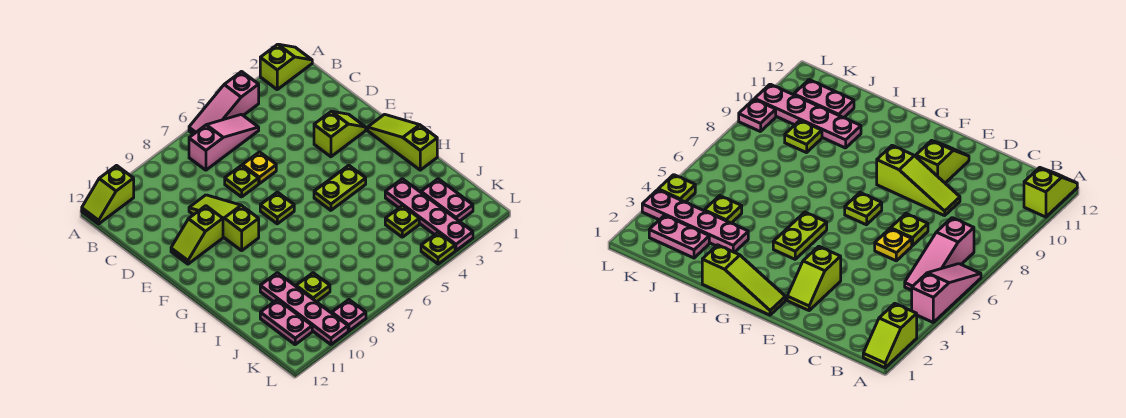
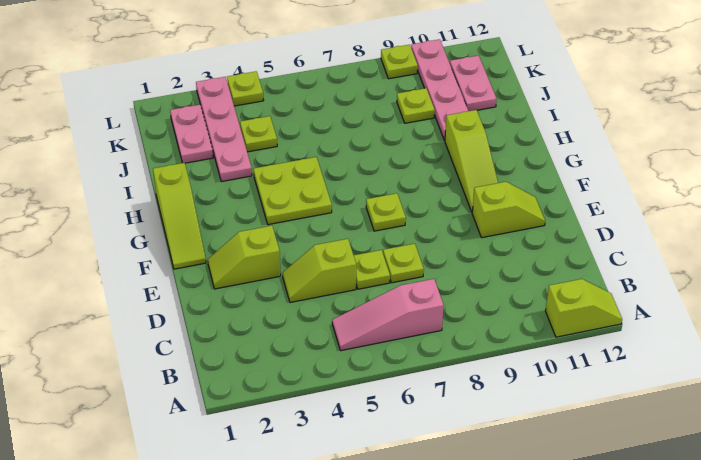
lime slope A1:A2 level 1 top 2 -> lime slope D4:D5 level 1 top 5
pink slope A4:A6 level 1 top 4 -> none
yellow plate D6 level 1 -> lime plate D6 level 1
lime slope D9:F9 level 1 top F -> lime slope F10:H10 level 1 top H
lime plate G4:G5 level 1 -> lime plate G4:H5 level 1
pink plate L9 level 1 -> lime plate L9 level 1

